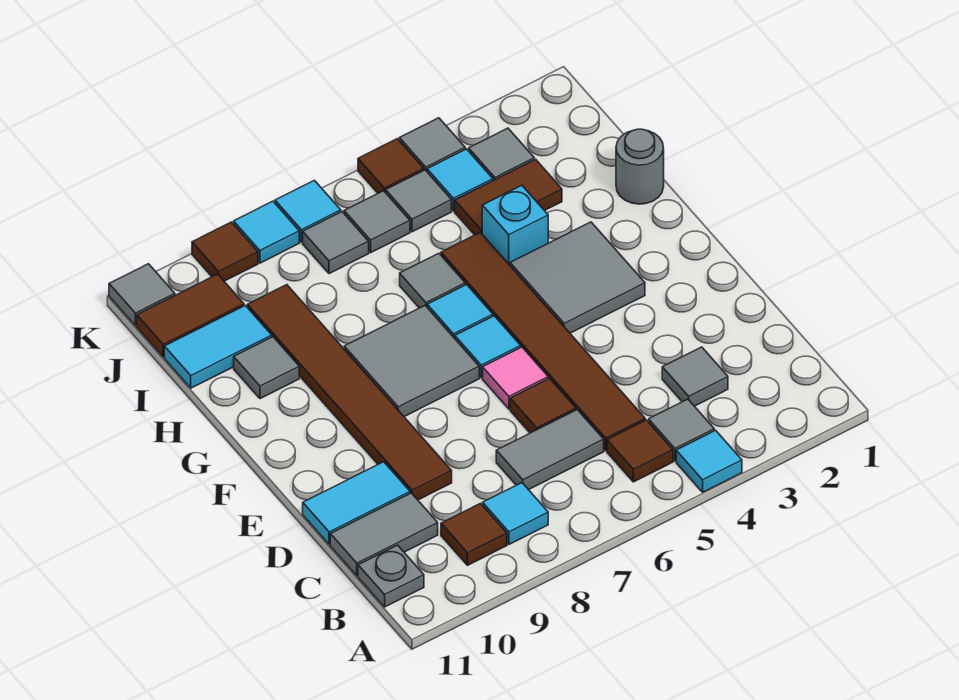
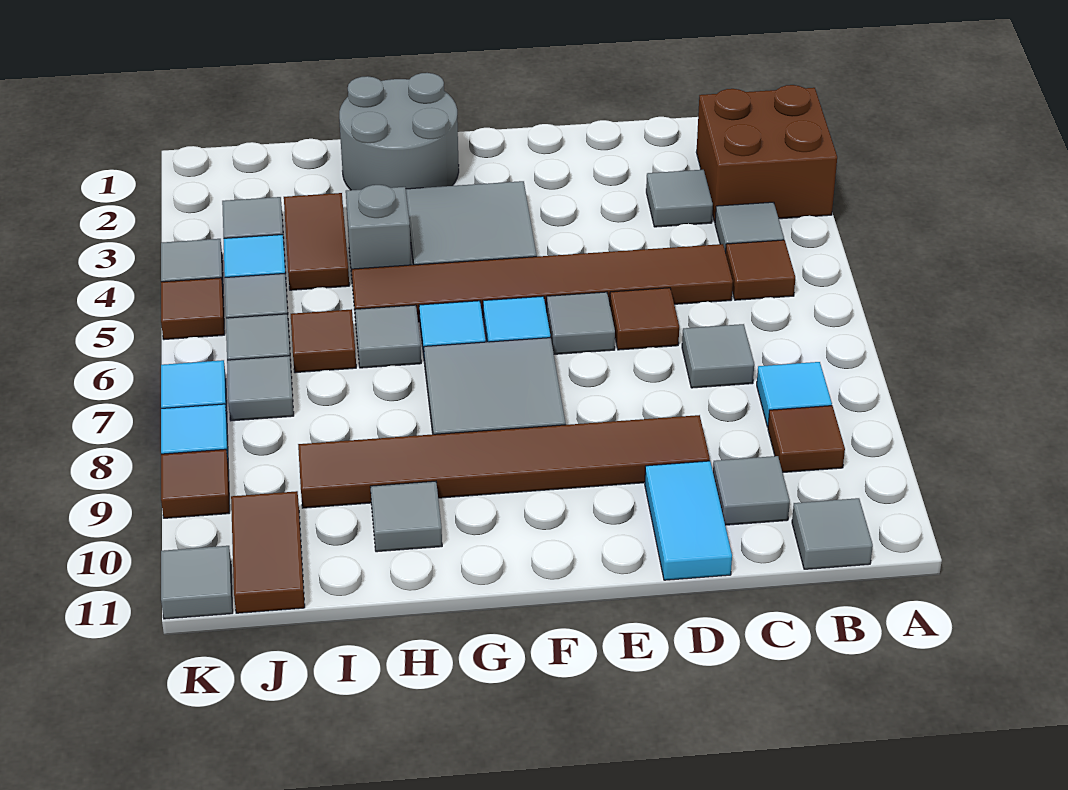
none -> brown brick A2:B3 level 1
cyan tile A4 level 1 -> none
grey plate B11 level 1 -> grey tile B11 level 1
grey tile C6:C7 level 1 -> grey tile C7 level 1
grey tile C10:C11 level 1 -> grey tile C10 level 1
pink tile E6 level 1 -> grey tile E6 level 1
grey round brick H1 level 1 -> grey round brick G1:H2 level 1
cyan brick H4 level 1 -> grey brick H4 level 1
none -> brown tile I6 level 1
cyan tile I10:I11 level 1 -> none

